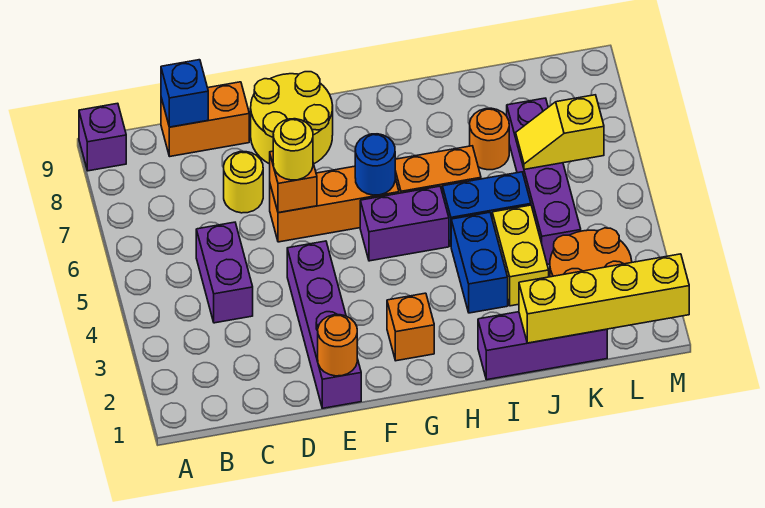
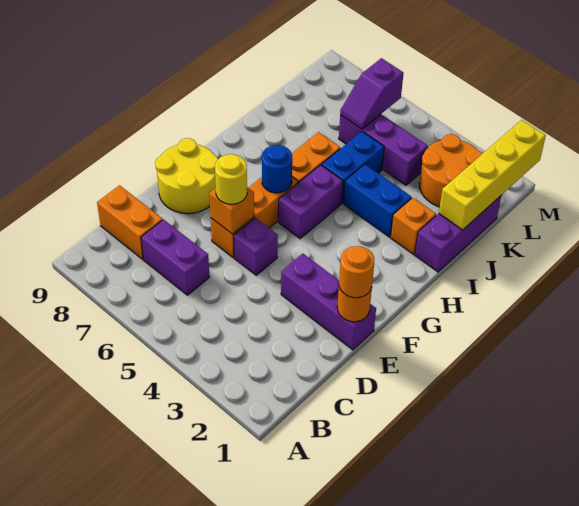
purple brick A9 level 1 -> purple brick E5 level 1
purple brick C4:C5 level 1 -> purple brick C6:C7 level 1
orange brick C9:D9 level 1 -> orange brick C8:C9 level 1
blue brick C9 level 2 -> none
yellow round brick D7 level 1 -> none
purple brick E1:E4 level 1 -> purple brick E1:E3 level 1
orange brick G2 level 1 -> orange brick I2 level 1
yellow brick J3:J4 level 1 -> none
orange round brick J7 level 1 -> orange round brick E1 level 3
purple brick K4:K7 level 1 -> purple brick K4:K6 level 1
yellow slope K6:L6 level 2 top L -> purple slope K6:L6 level 2 top L

